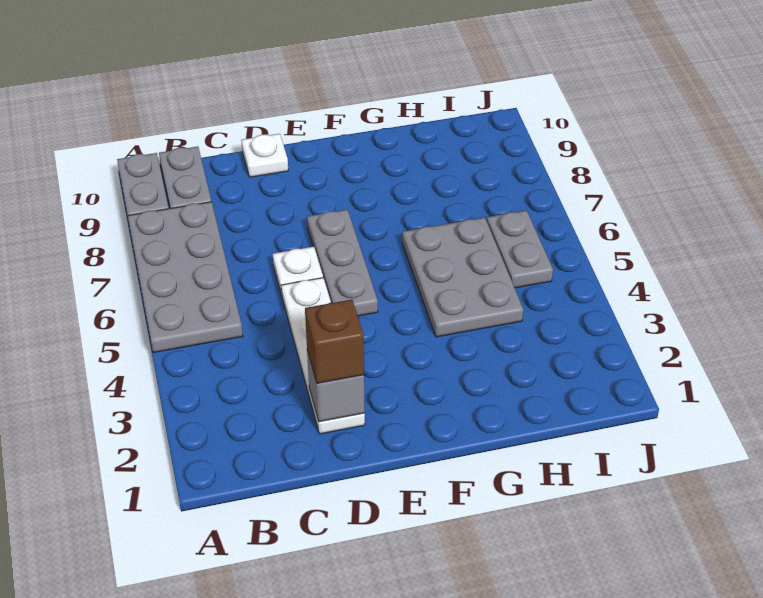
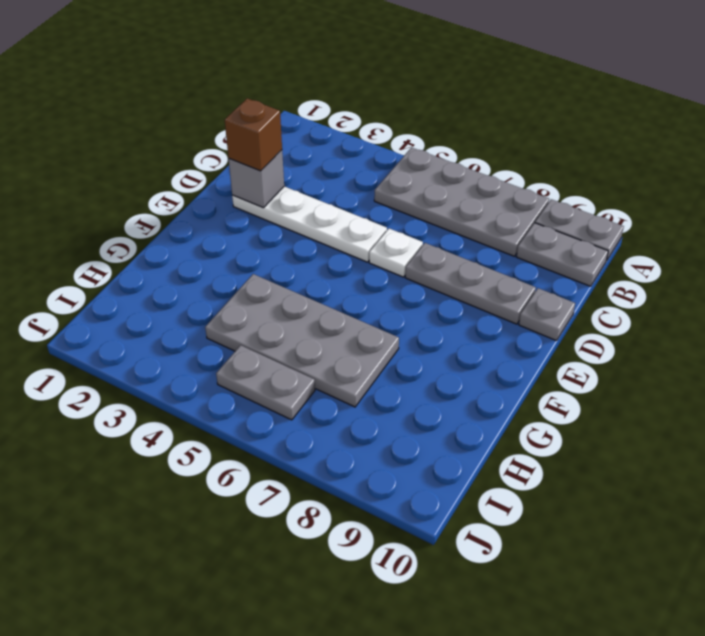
white plate D10 level 1 -> grey plate D10 level 1
grey plate E5:E7 level 1 -> grey plate D7:D9 level 1
grey plate G4:H6 level 1 -> grey plate G4:H7 level 1

